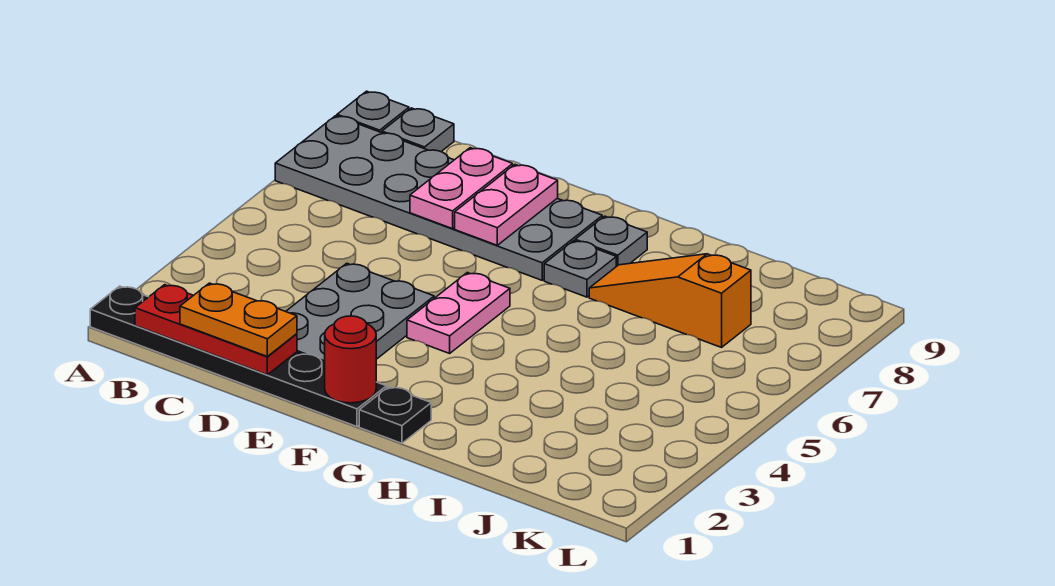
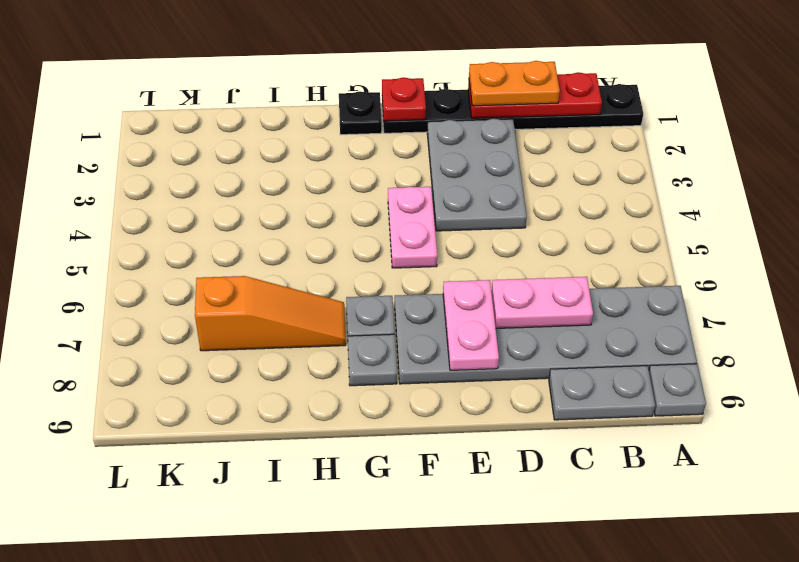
grey plate B9 level 1 -> grey plate B9:C9 level 1
pink plate D7:D8 level 2 -> pink plate C7:D7 level 2
red round brick F1 level 2 -> red plate F1 level 2

